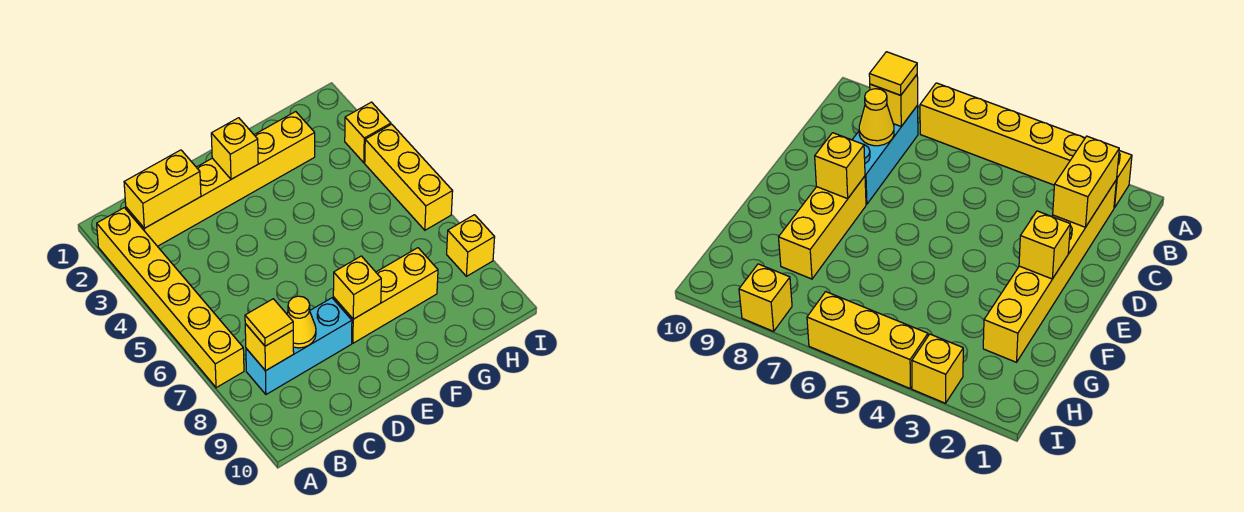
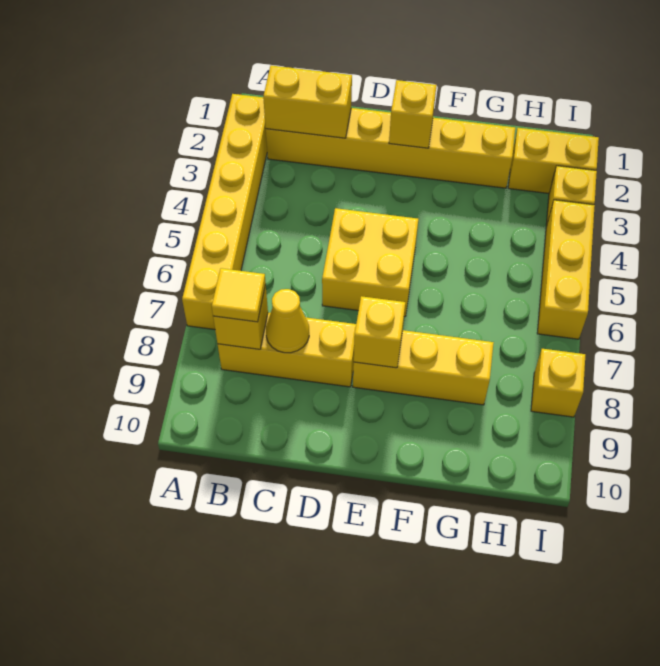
cyan brick B8:D8 level 1 -> yellow brick B8:D8 level 1
none -> yellow brick D5:E6 level 1
none -> yellow brick H2:I2 level 1

